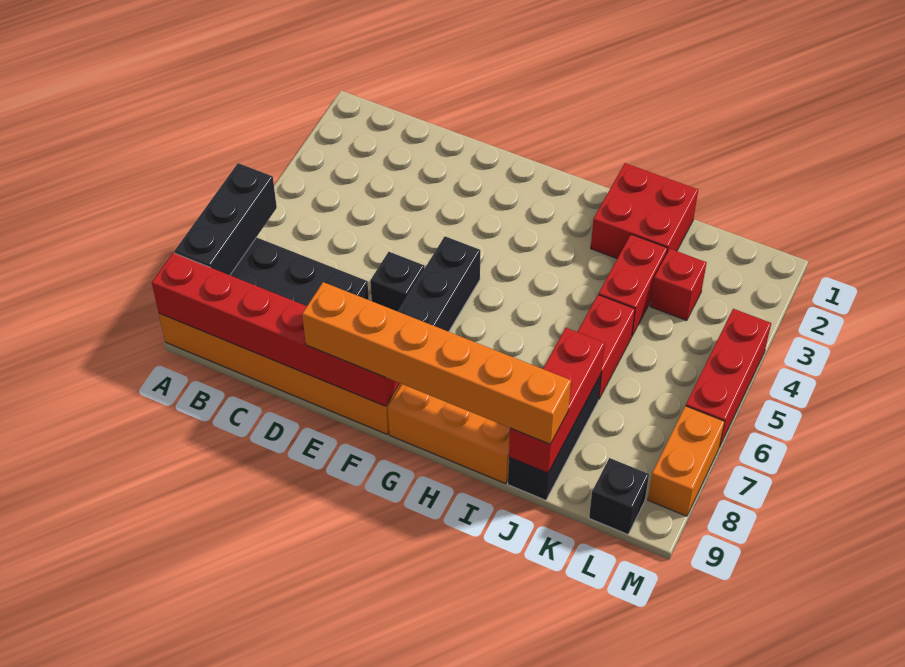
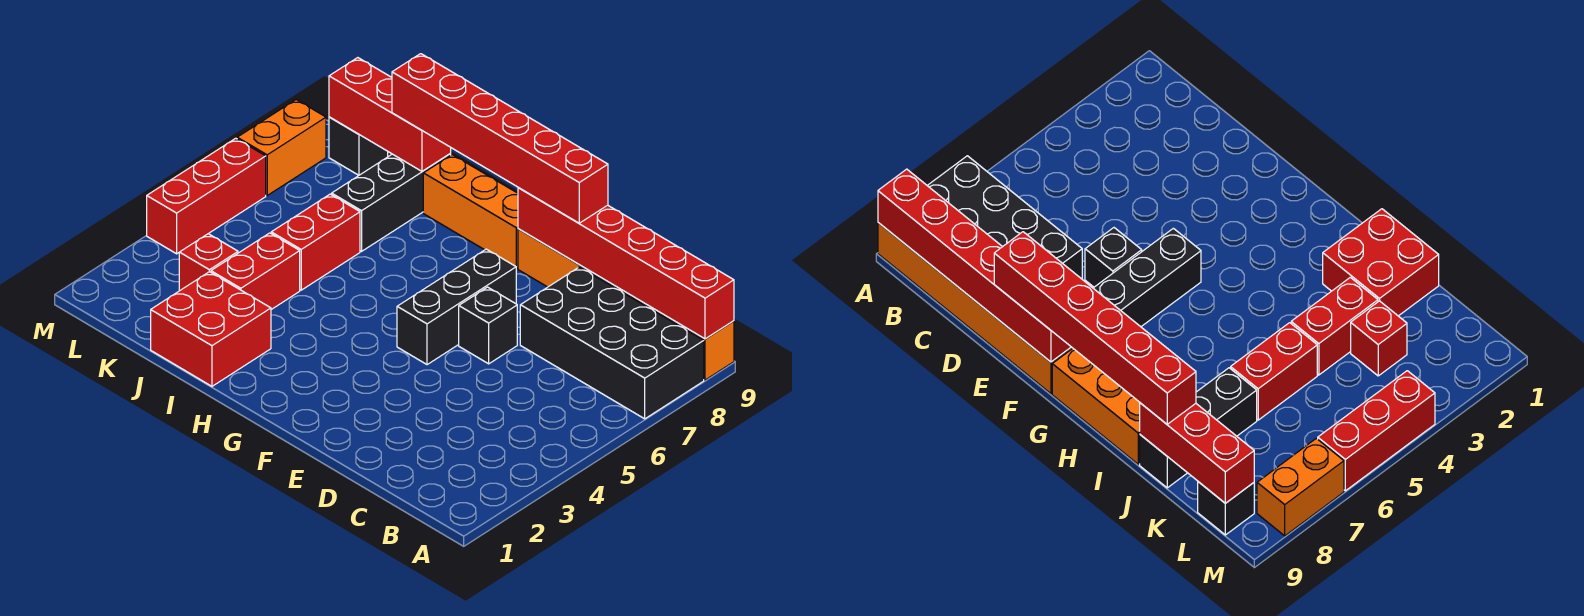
black brick A6:A8 level 2 -> none
orange brick E9:J9 level 3 -> red brick E9:J9 level 3
red brick J7:J9 level 2 -> red brick J9:L9 level 2

